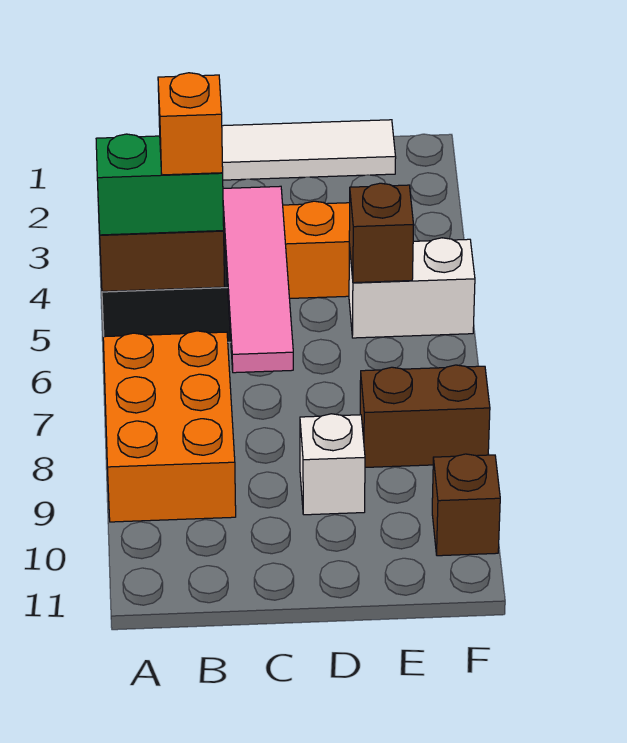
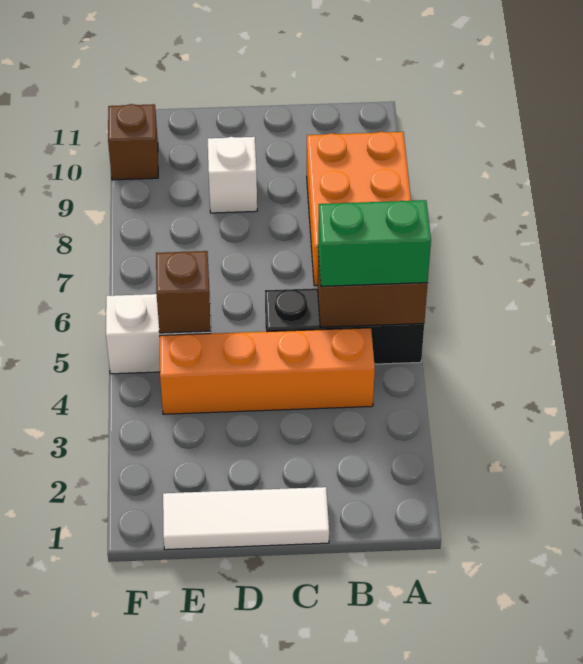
orange brick B5 level 4 -> none
pink tile C4:C7 level 2 -> none
brown brick E8:F8 level 1 -> none

